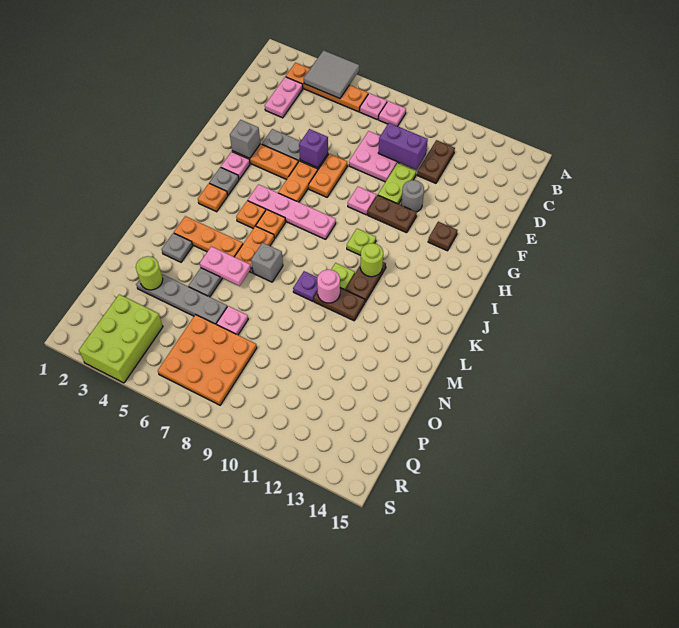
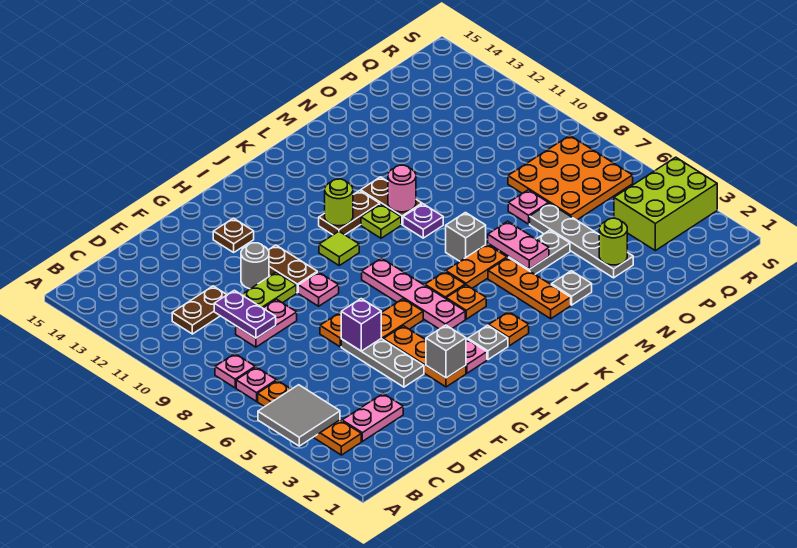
pink plate D8:E9 level 1 -> pink plate D9:E9 level 1
purple brick D9:D10 level 2 -> purple plate D9:D10 level 2
lime plate I10 level 1 -> lime tile I10 level 1

